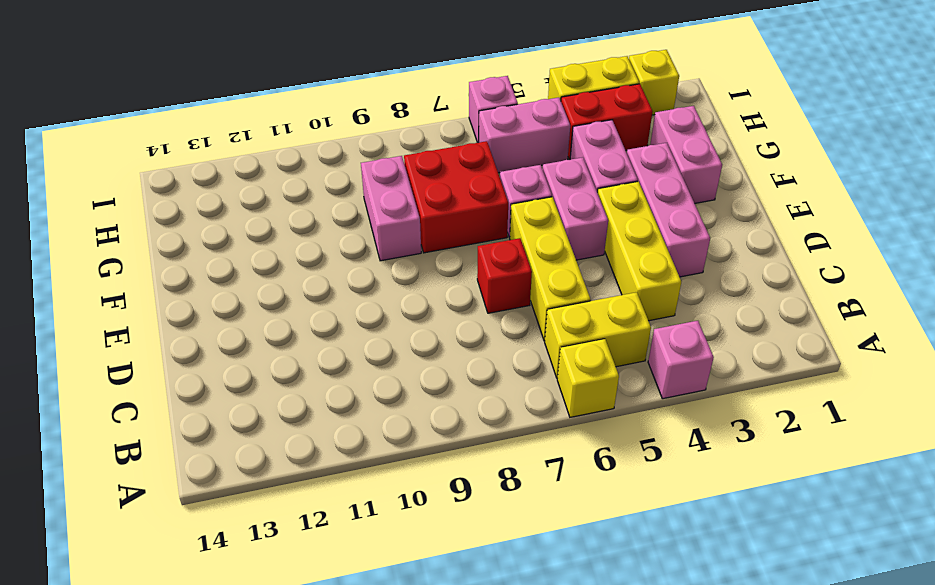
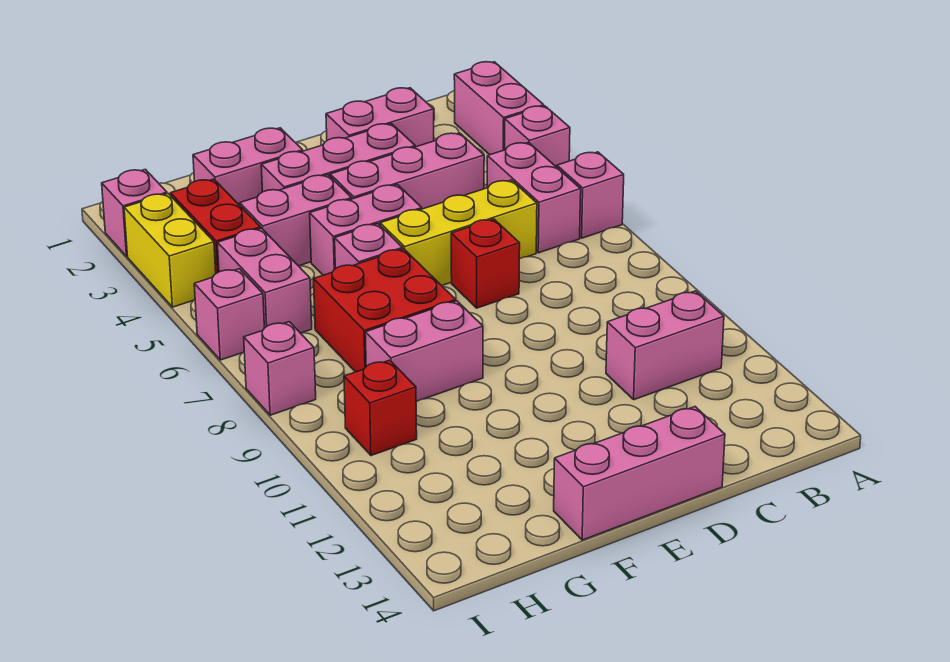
none -> pink brick A2:A3 level 1
yellow brick A6 level 1 -> pink brick A6 level 1
yellow brick B5:B6 level 1 -> pink brick B5:B6 level 1
none -> pink brick B11:C11 level 1
none -> pink brick C2:D2 level 1
yellow brick C4:E4 level 1 -> pink brick C4:E4 level 1
none -> pink brick D14:F14 level 1
none -> red brick H10 level 1
yellow brick I2 level 1 -> pink brick I2 level 1
none -> pink brick I8 level 1

